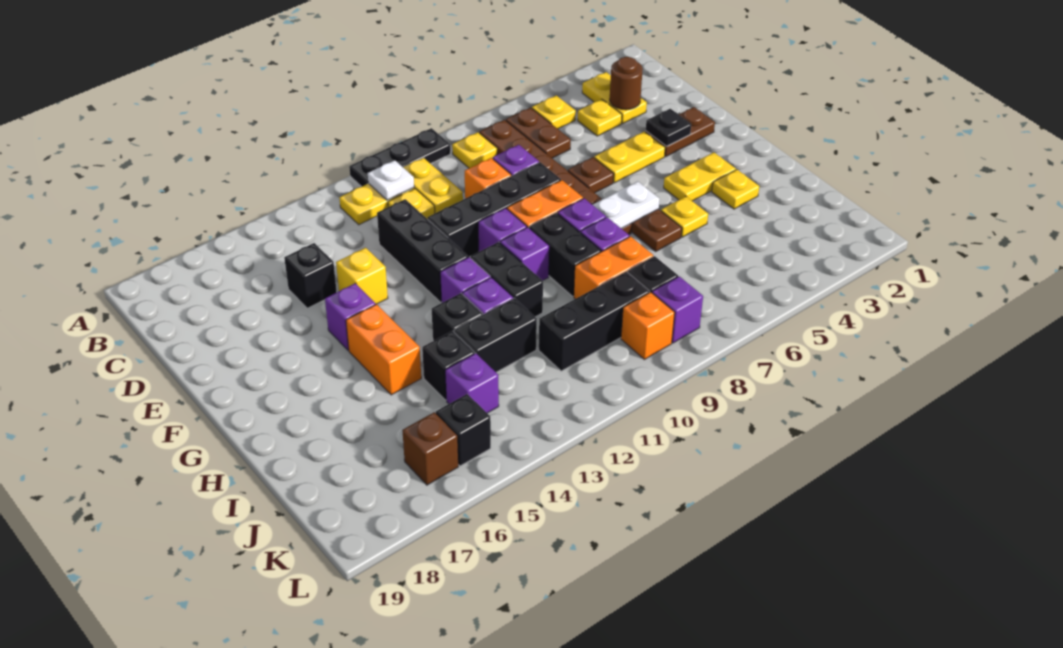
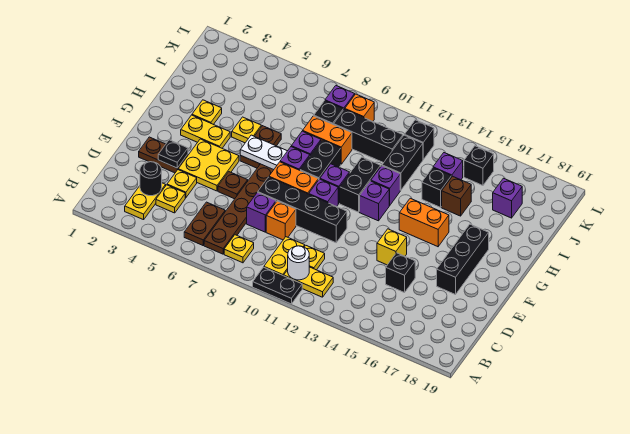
black plate A9:A11 level 1 -> black plate A10:A11 level 1
yellow plate B5 level 1 -> yellow plate D4 level 1
white plate B11 level 2 -> white round brick B11 level 2
brown round brick C3 level 2 -> black round brick C3 level 2
black brick D12:F12 level 1 -> black brick E17:G17 level 1
yellow plate E4:E5 level 1 -> yellow plate E4:F5 level 1
purple brick F15 level 1 -> purple brick J17 level 1
orange brick G15:H15 level 1 -> orange brick G14:G15 level 1
black brick H13 level 1 -> black brick K12 level 1
black brick I12:I13 level 1 -> black brick I12:J12 level 1
brown brick K16 level 1 -> brown brick I15 level 1

